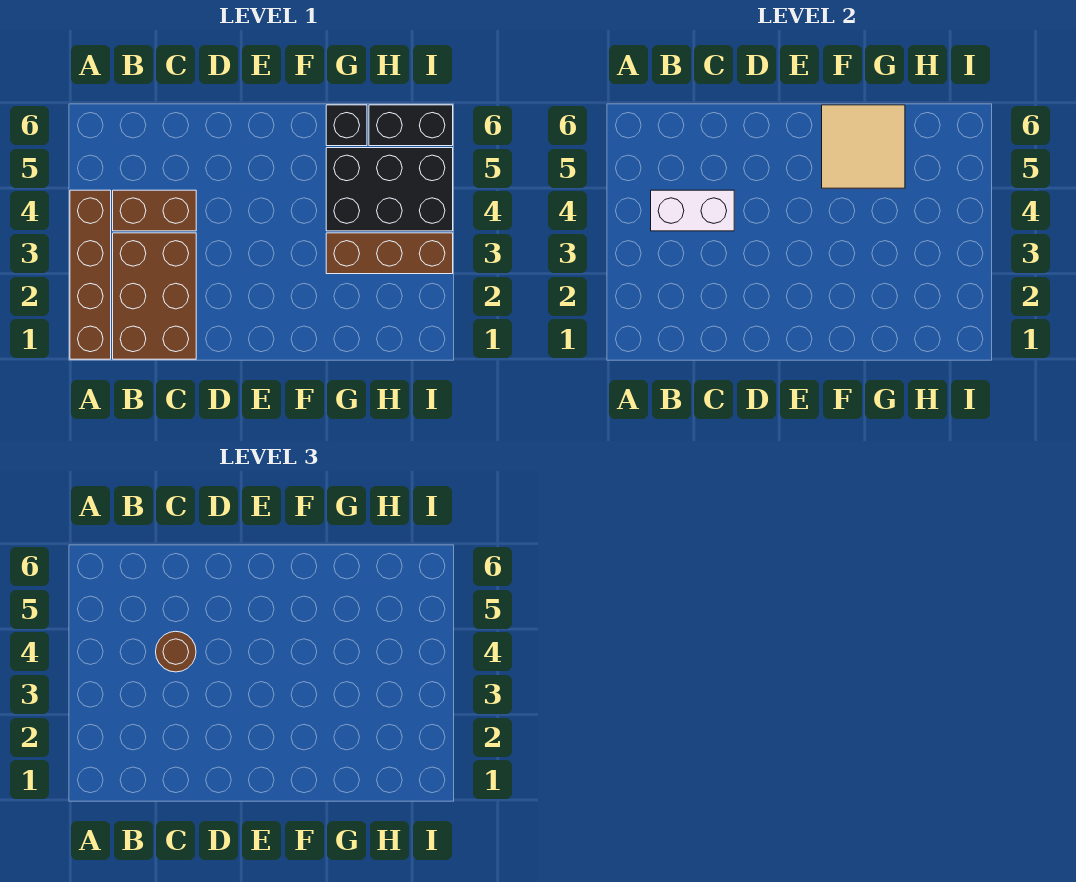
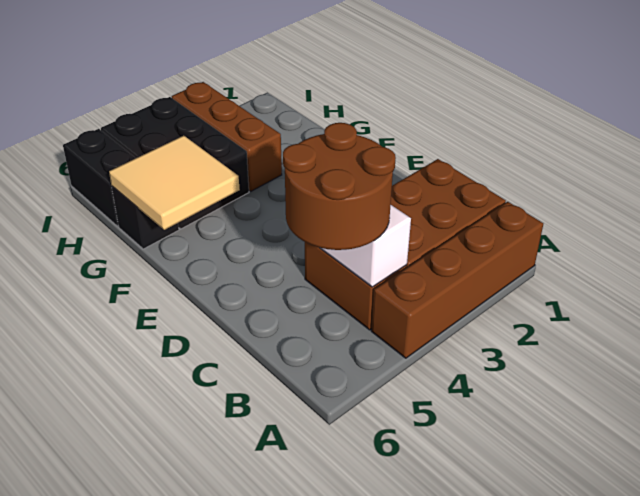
brown round brick C4 level 3 -> brown round brick B4:C5 level 3

